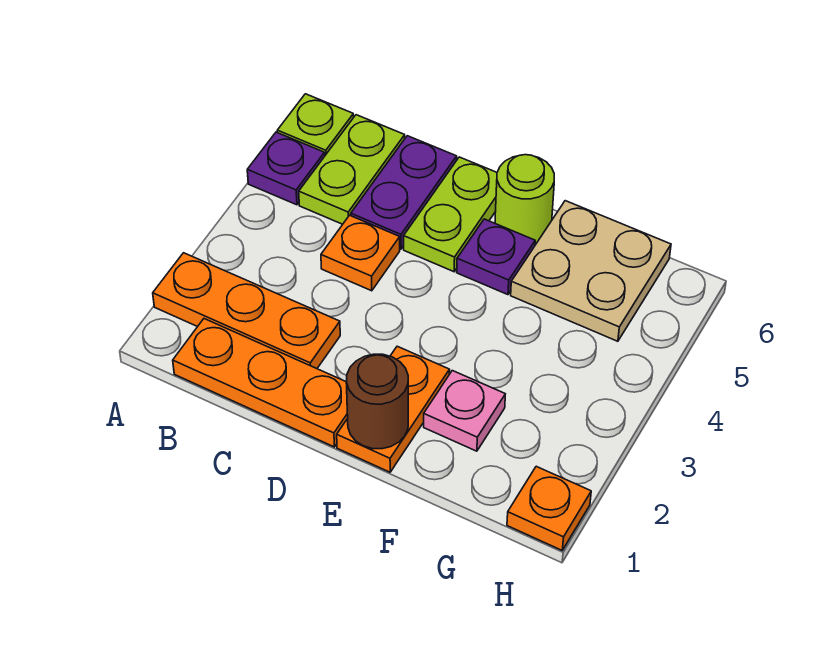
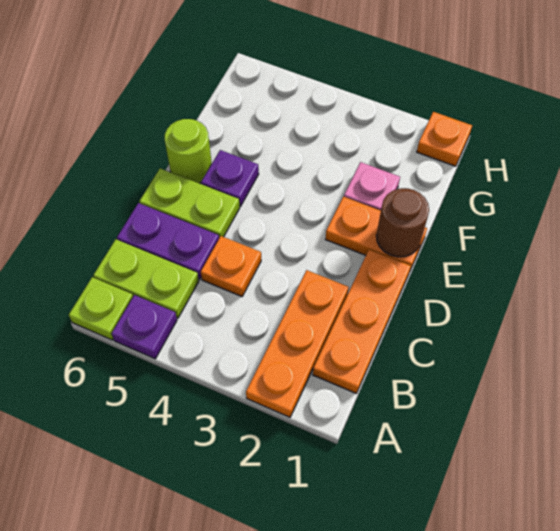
tan plate F5:G6 level 1 -> none

